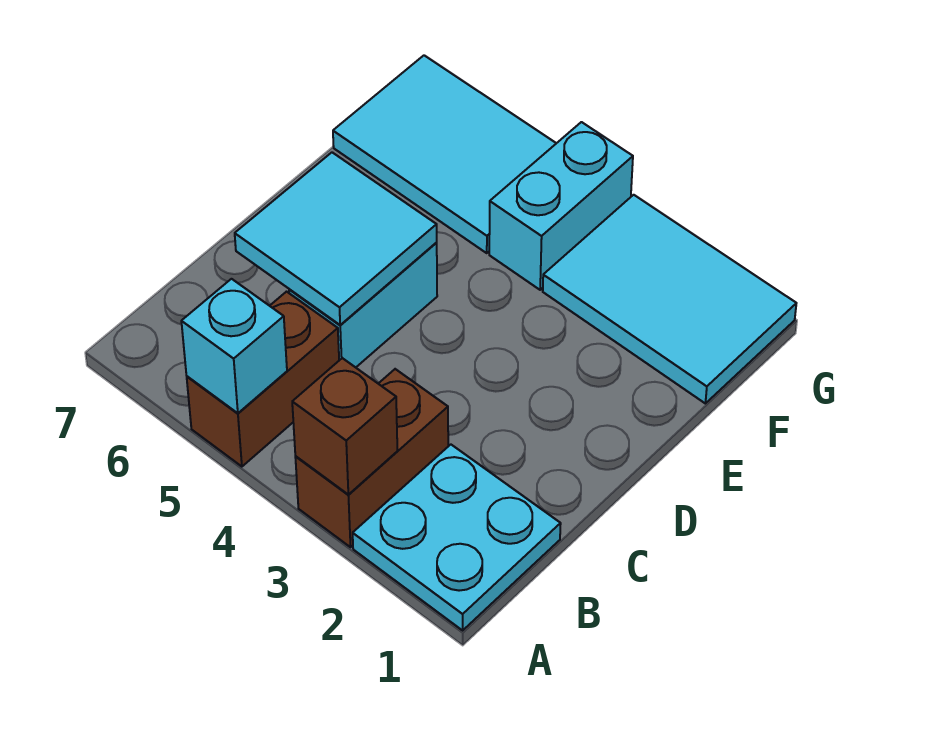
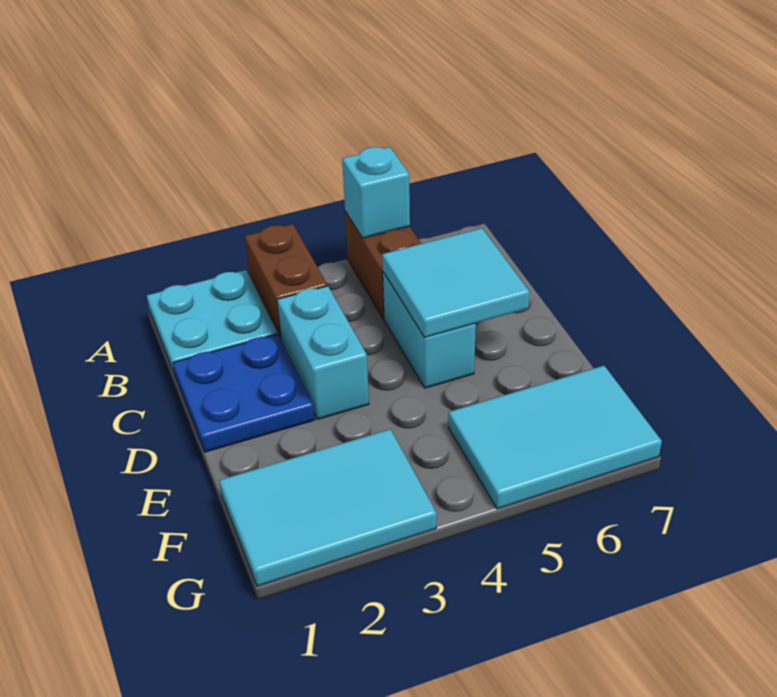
brown brick A3 level 2 -> none
none -> blue plate C1:D2 level 1
cyan brick F4:G4 level 1 -> cyan brick C3:D3 level 1

